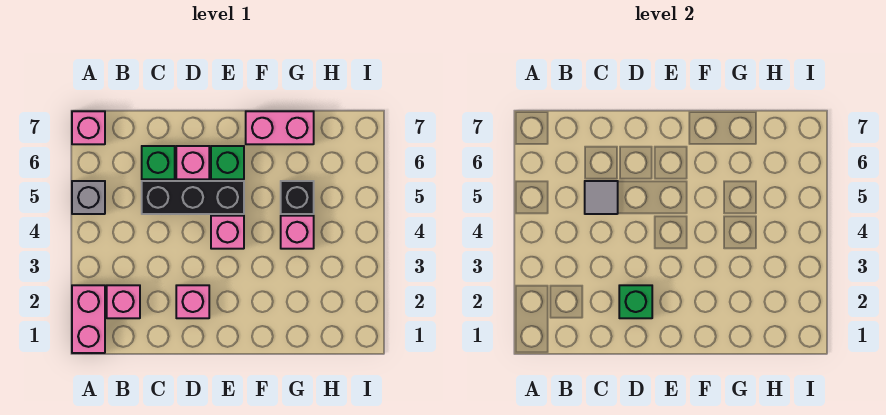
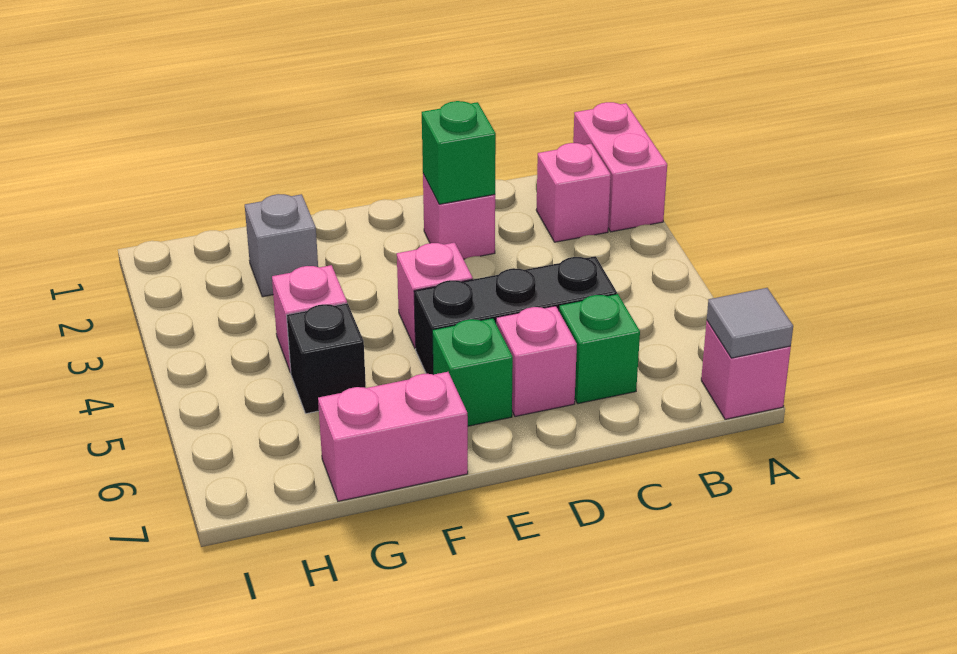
grey brick A5 level 1 -> grey brick G2 level 1
grey tile C5 level 2 -> grey tile A7 level 2

